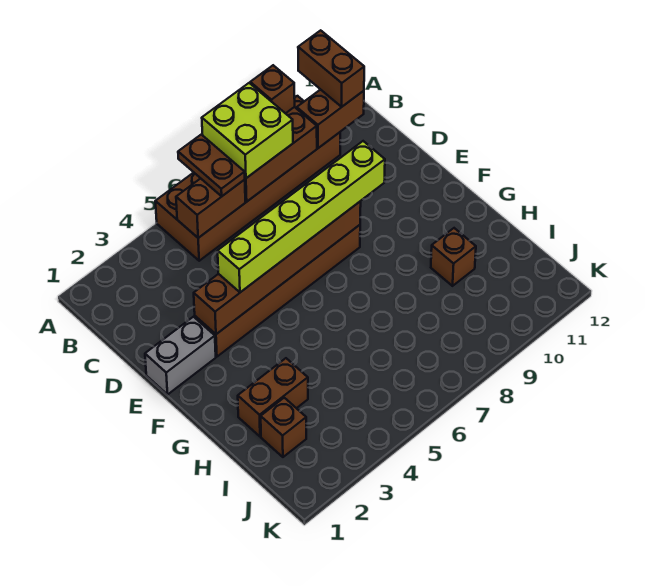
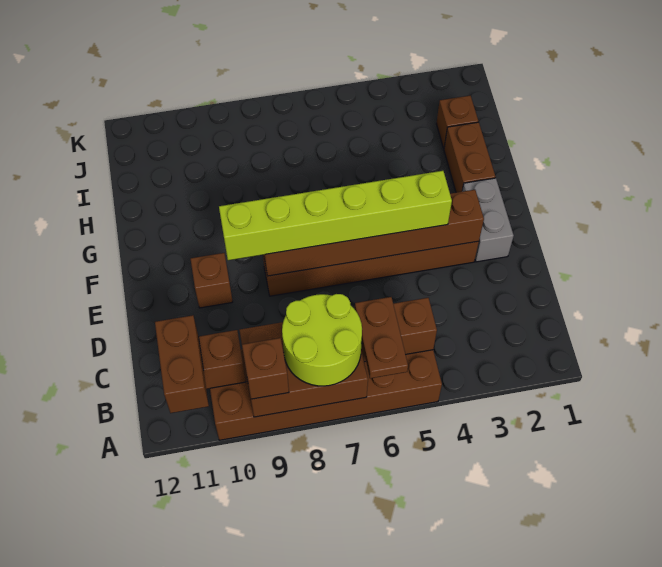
lime brick A7:B8 level 3 -> lime round brick A7:B8 level 3
grey brick E1:E2 level 1 -> grey brick E2:F2 level 1
brown brick H2:H3 level 1 -> brown brick G2:H2 level 1
brown brick H10 level 1 -> brown brick E10 level 1

